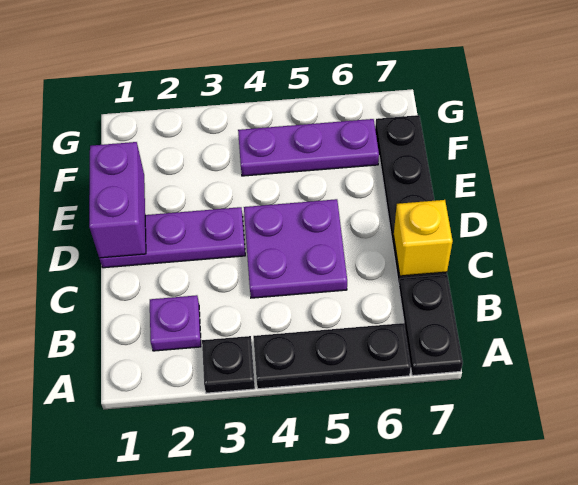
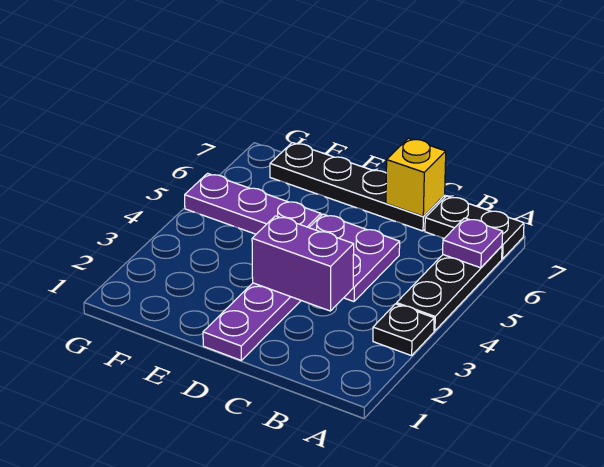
purple plate B2 level 1 -> purple plate A6 level 2
purple brick D1:E1 level 2 -> purple brick C3:D3 level 2
purple plate F4:F6 level 1 -> purple plate E5:G5 level 1

